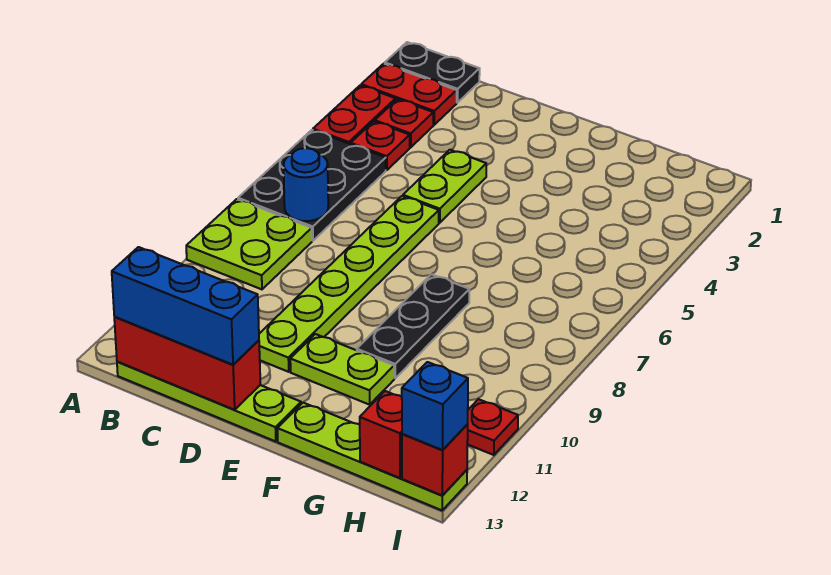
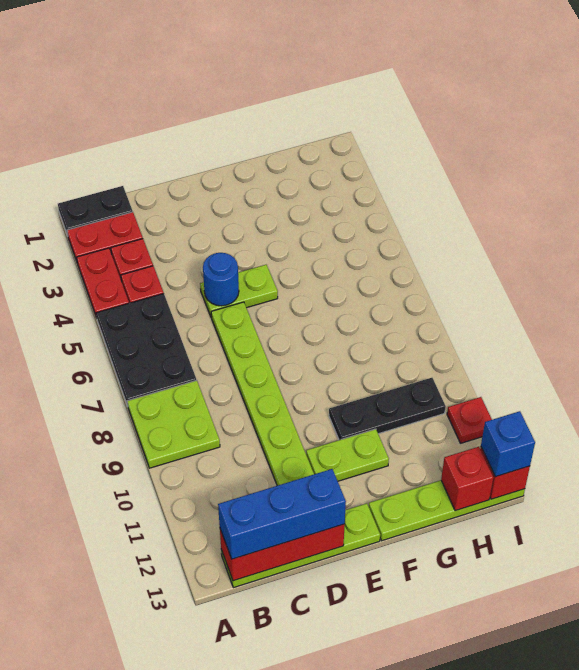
blue round brick B7 level 2 -> blue round brick D5 level 2
lime plate D4:D5 level 1 -> lime plate D5:E5 level 1
black plate F8:F10 level 1 -> black plate F10:H10 level 1

